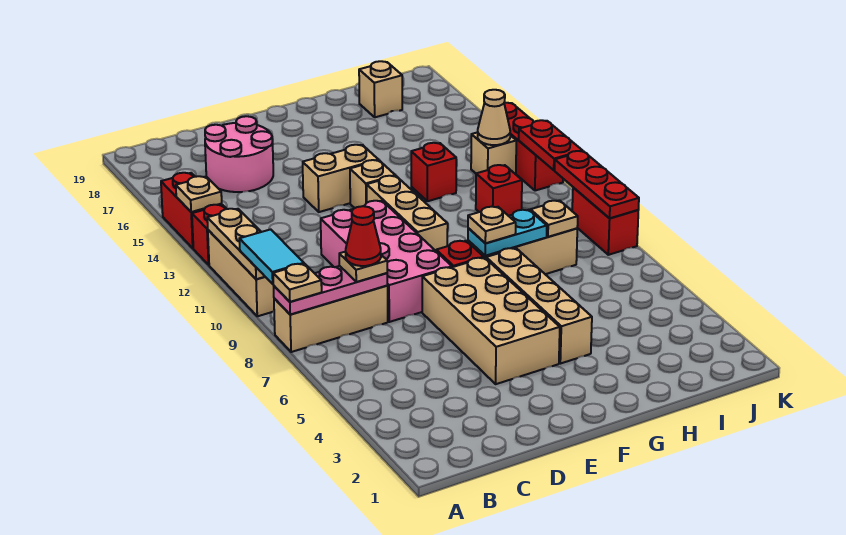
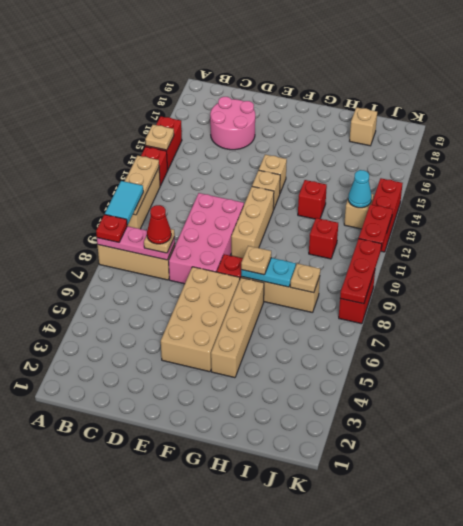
tan plate A8 level 3 -> red plate A8 level 3
tan brick E14:F14 level 1 -> tan brick F14 level 1
tan cone J13 level 2 -> cyan cone J13 level 2

